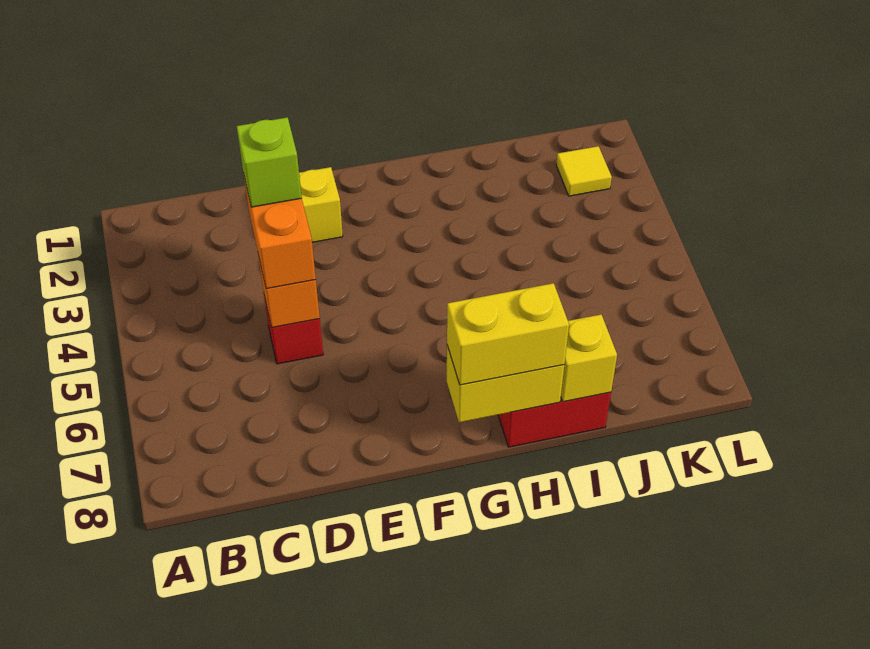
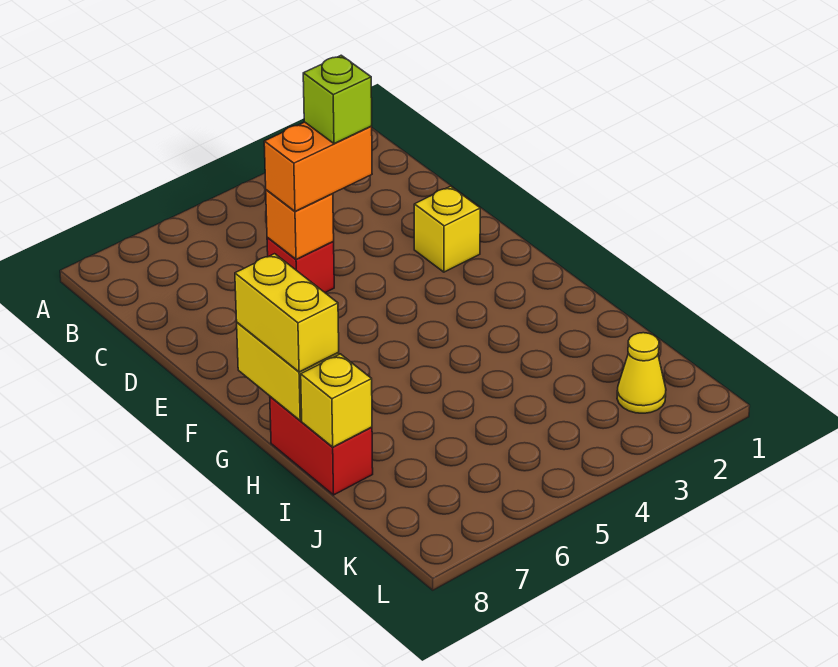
yellow tile K2 level 1 -> yellow cone K2 level 1

